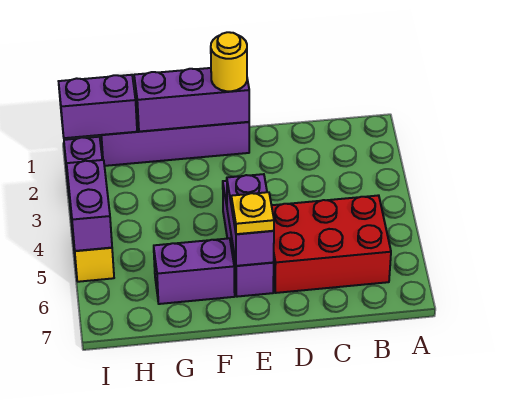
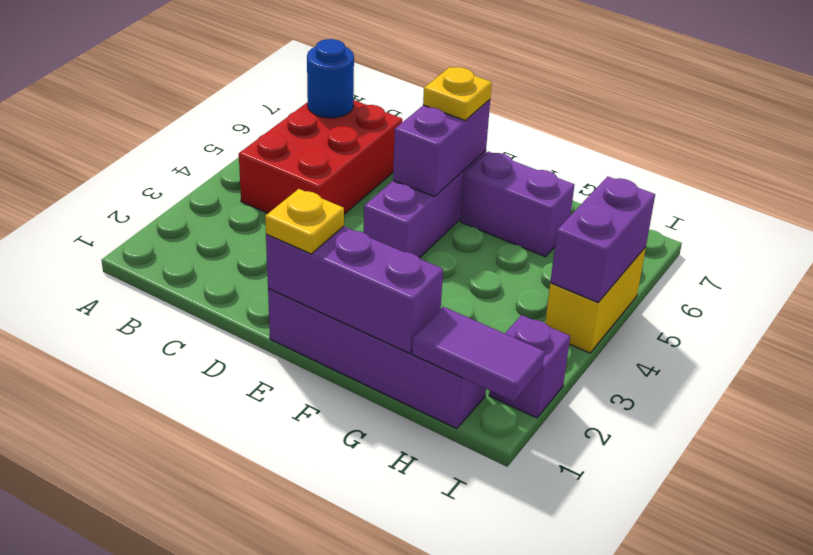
red brick B5:D6 level 1 -> red brick B4:C6 level 1
none -> blue round brick B6 level 2
yellow round brick E1 level 3 -> yellow plate E1 level 3
purple brick H1:I1 level 2 -> purple tile H1:I1 level 2

